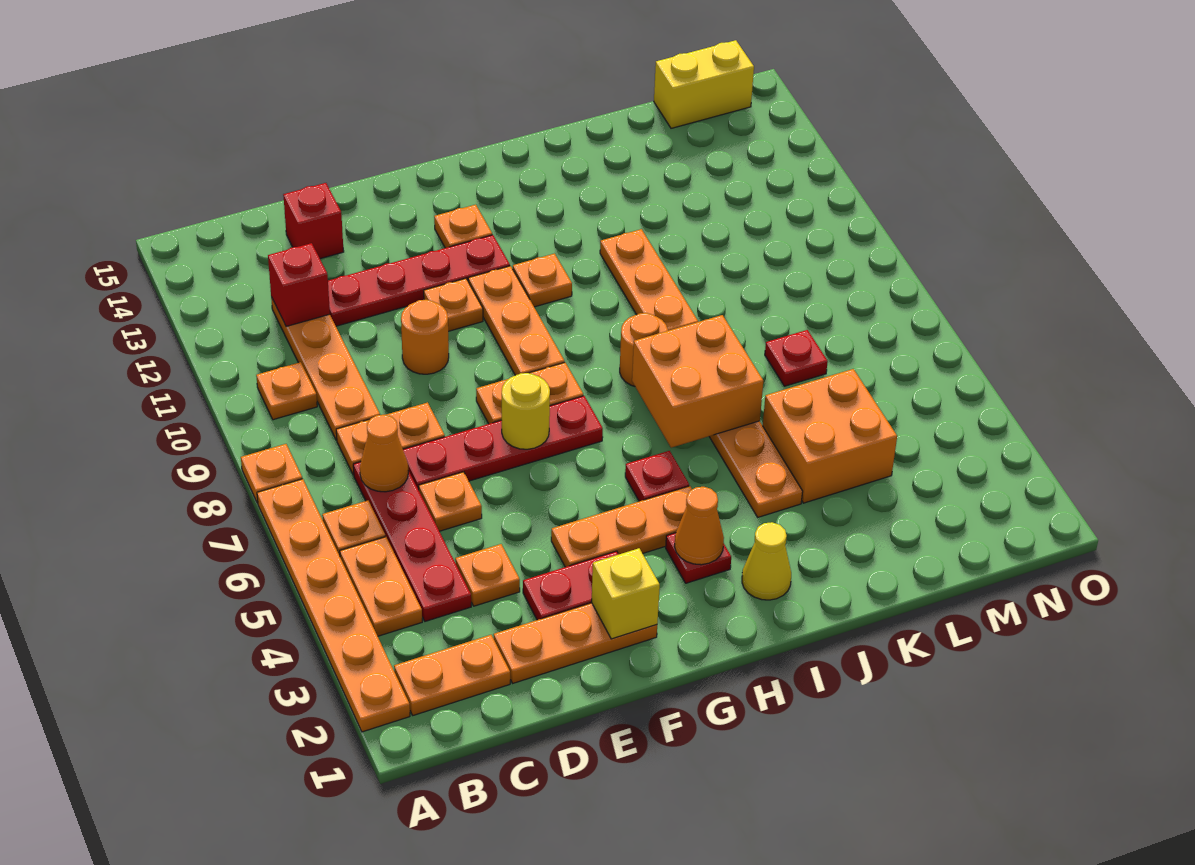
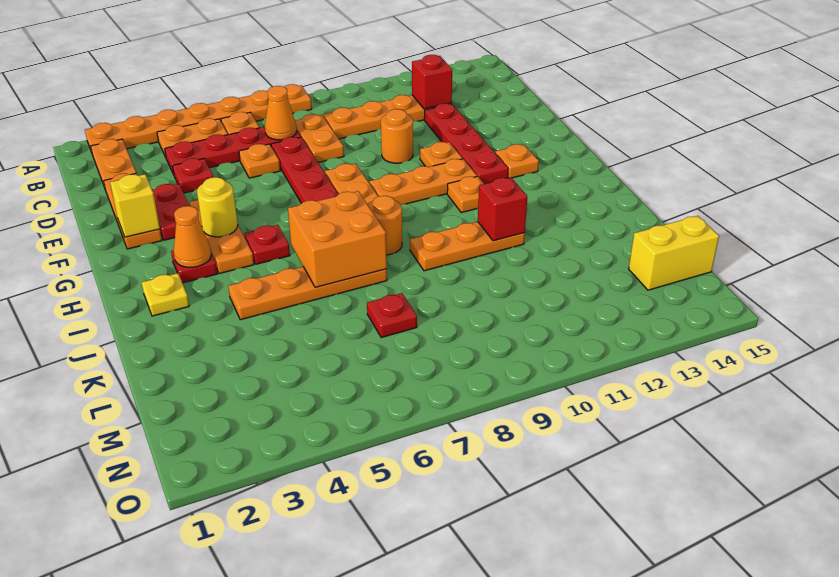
orange plate B10 level 1 -> none
orange plate D4 level 1 -> red plate D4 level 1
red brick D14 level 1 -> red brick J11 level 2
yellow round brick F7 level 2 -> yellow round brick G4 level 2
yellow cone I2 level 1 -> yellow plate I2 level 1
orange brick K4:L5 level 1 -> none
yellow brick M15:N15 level 1 -> yellow brick M14:M15 level 1

